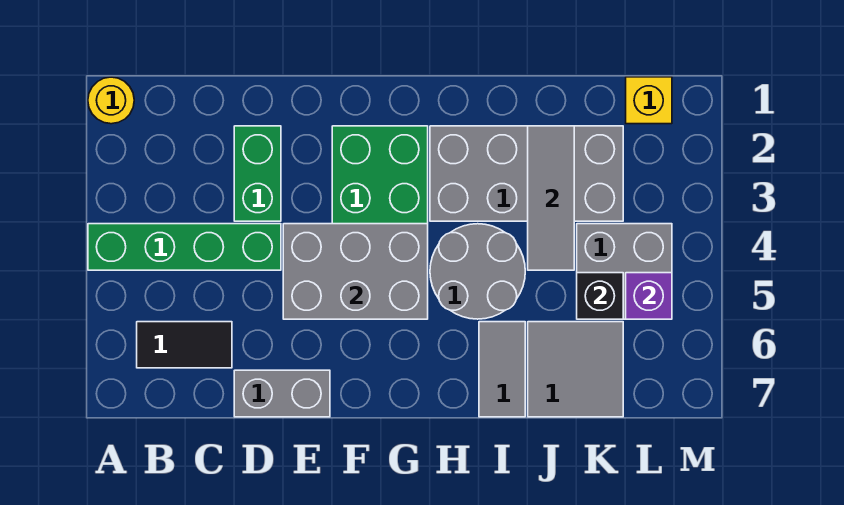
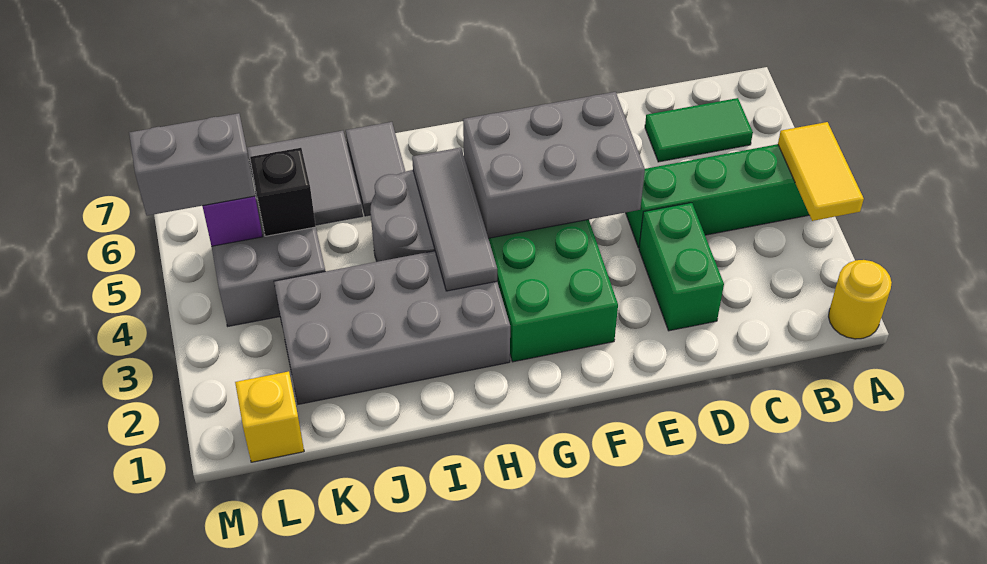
none -> yellow tile A3:A4 level 2
black tile B6:C6 level 1 -> green tile B6:C6 level 1
grey brick D7:E7 level 1 -> grey brick L5:M5 level 3
grey tile J2:J4 level 2 -> grey tile H3:H5 level 2

